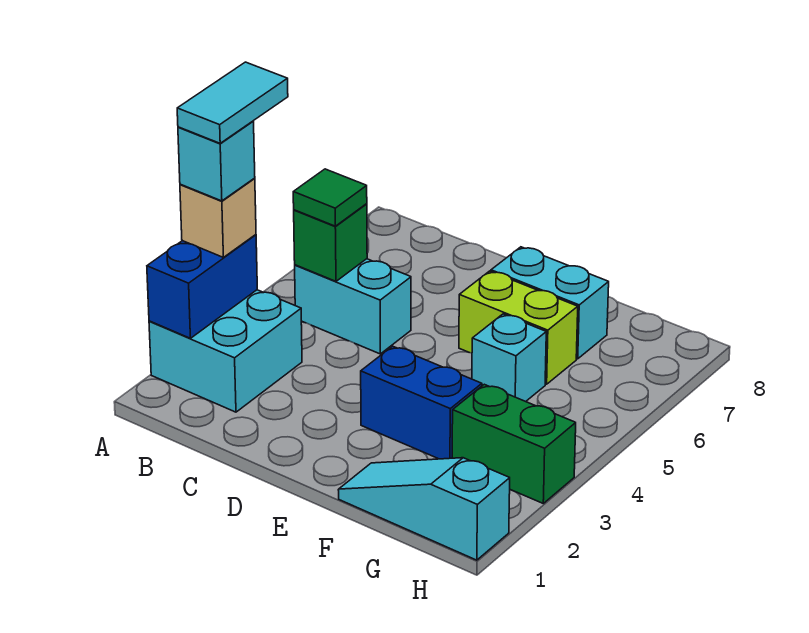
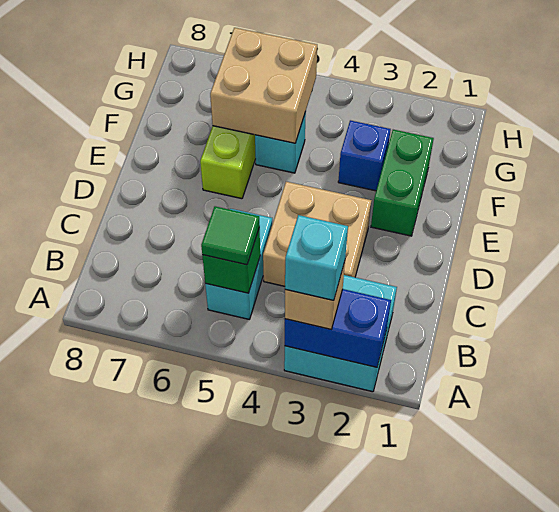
cyan tile A3:A4 level 5 -> none
none -> tan brick C3:D4 level 1
blue brick E3:F3 level 1 -> blue brick F3 level 1
cyan brick E7:F7 level 1 -> none
cyan slope F1:H1 level 1 top H -> none
none -> tan brick F5:G6 level 2
green brick G3:H3 level 1 -> green brick E2:F2 level 1

